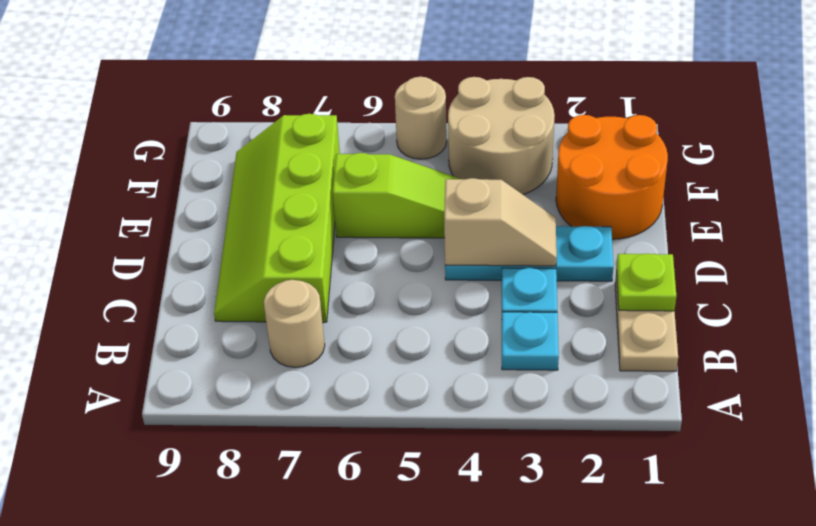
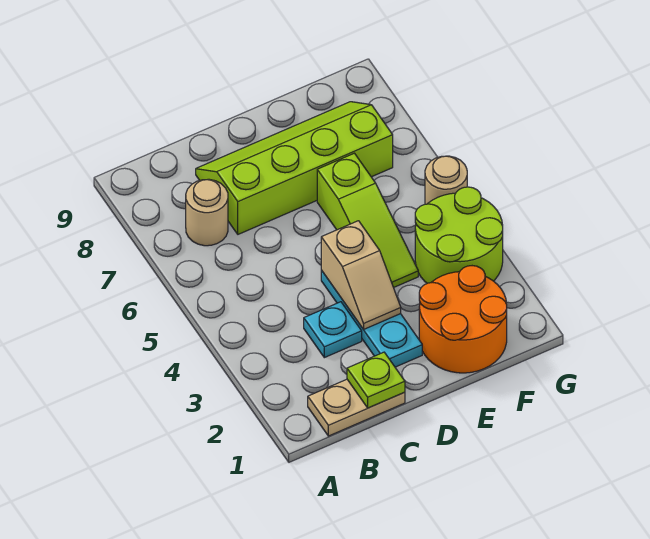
cyan plate B3 level 1 -> none
tan round brick F3:G4 level 1 -> lime round brick F3:G4 level 1

